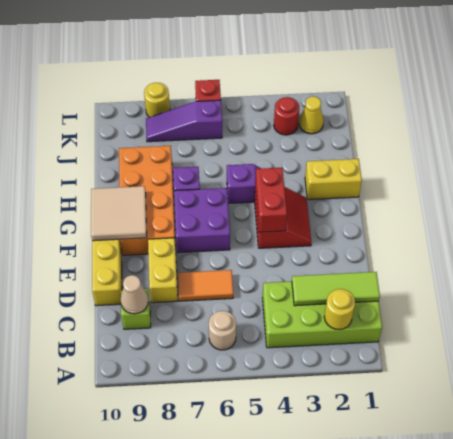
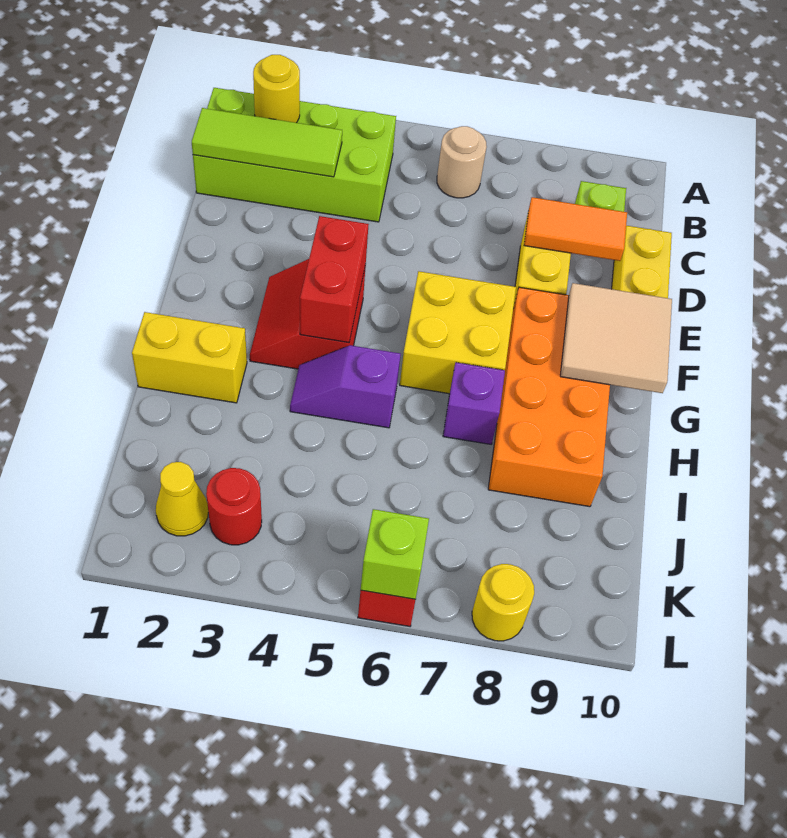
tan cone C9 level 2 -> none
orange tile D6:D7 level 1 -> orange tile D8:D9 level 2
purple brick F6:G7 level 1 -> yellow brick F6:G7 level 1
purple slope K6:K8 level 1 top 6 -> none
none -> lime brick L6 level 2

